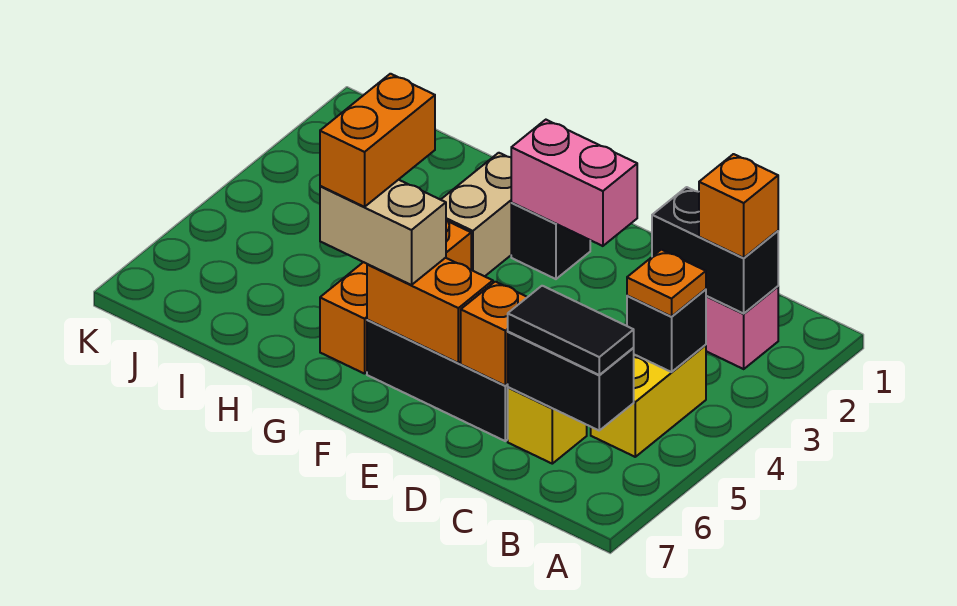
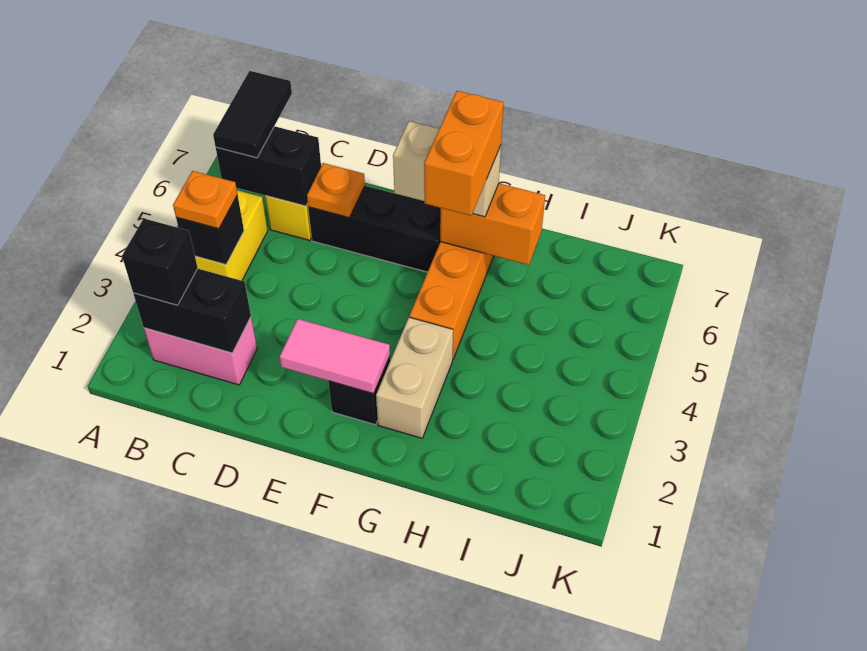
orange brick B2 level 3 -> black brick B2 level 3
black tile B6:C6 level 3 -> black tile B6:B7 level 3
orange brick D6 level 2 -> orange plate D6 level 2
pink brick E2:F2 level 2 -> pink tile E2:F2 level 2
orange brick E6:F6 level 2 -> orange brick G6:H6 level 2

